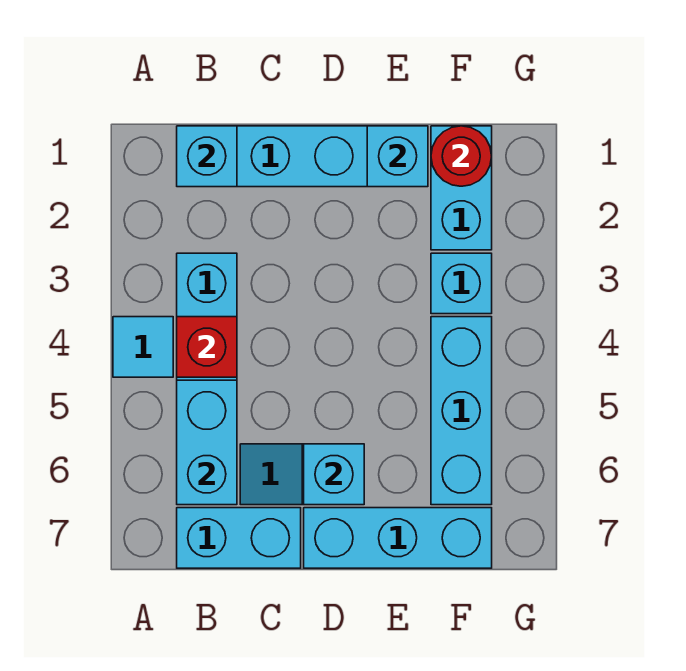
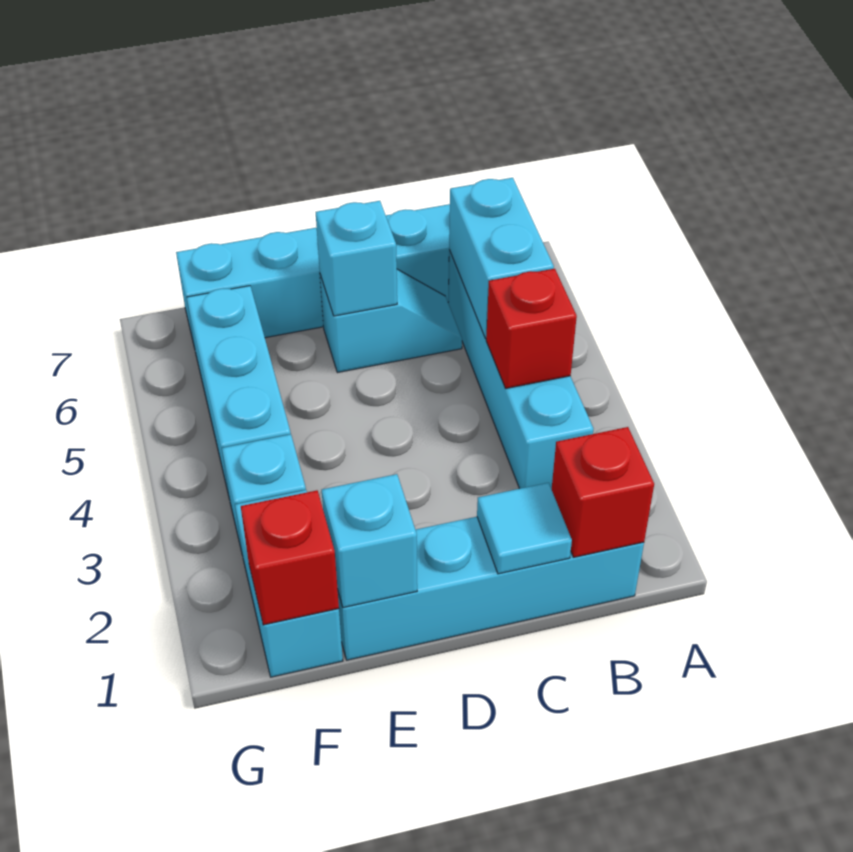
cyan tile A4 level 1 -> cyan tile C1 level 2
cyan brick B1 level 2 -> red brick B1 level 2
red round brick F1 level 2 -> red brick F1 level 2

